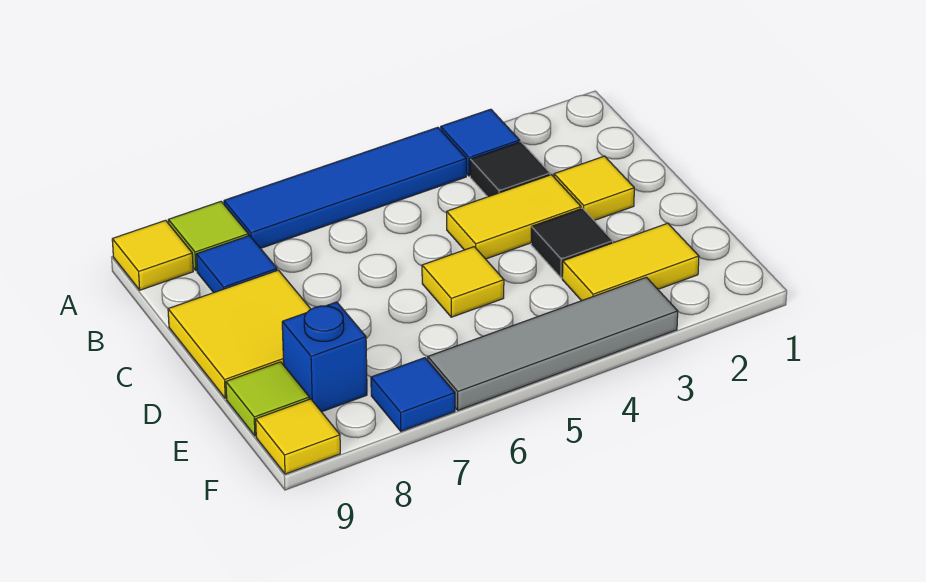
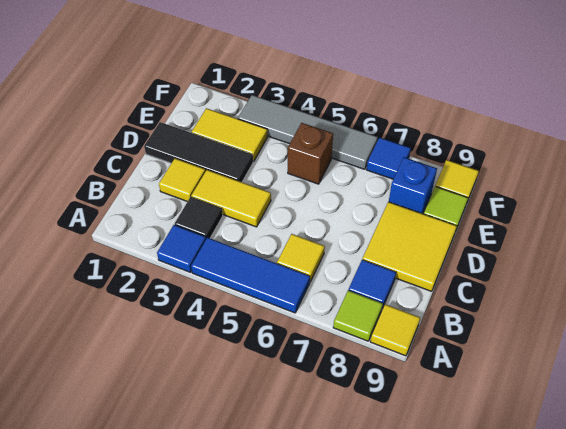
blue tile A4:A7 level 1 -> blue tile A4:A6 level 1
black tile D3 level 1 -> black tile D1:D3 level 1
yellow tile D5 level 1 -> yellow tile B6 level 1
none -> brown brick E5 level 1

